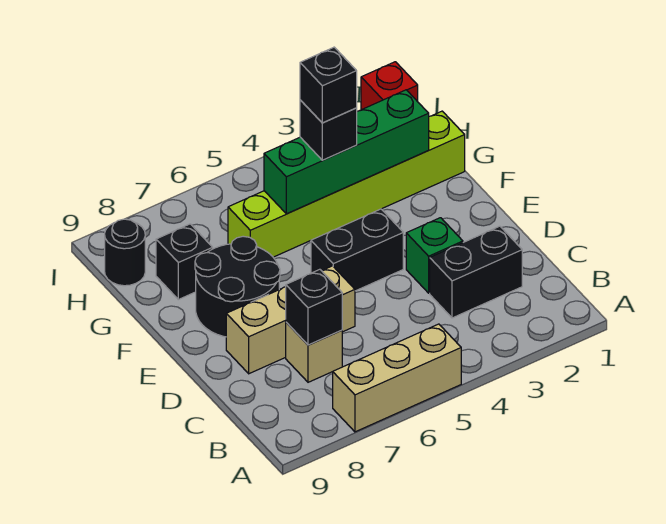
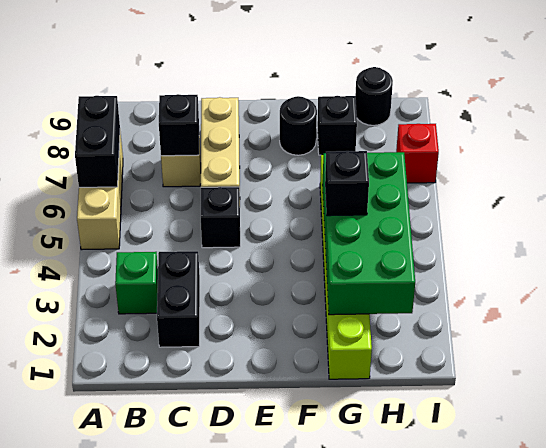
green brick D3 level 1 -> green brick B3 level 1
black brick E4:E5 level 1 -> black brick A6:A7 level 2
black round brick E7:F8 level 1 -> black round brick F8 level 1
green brick G2:G5 level 2 -> green brick G2:H5 level 2
black brick G4 level 4 -> black brick D5 level 1
red brick I1 level 1 -> red brick I7 level 1

